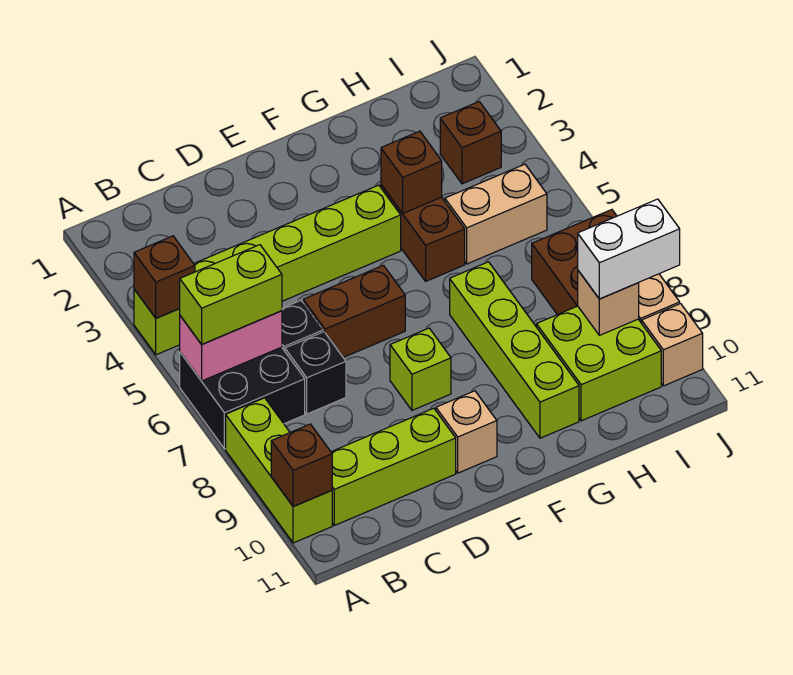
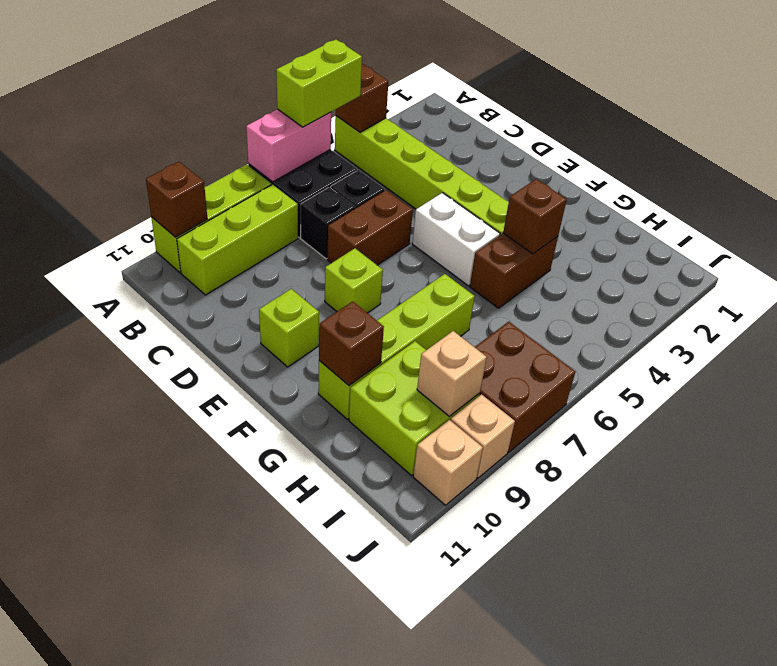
pink brick A6:B6 level 2 -> pink brick A6:A7 level 2
lime brick A6:B6 level 3 -> lime brick A5:A6 level 3
lime brick B10:D10 level 1 -> lime brick B8:B10 level 1
brown brick D6:E6 level 1 -> brown brick D6:D7 level 1
tan brick E10 level 1 -> lime brick E10 level 1
tan brick H5:I5 level 1 -> none
brown brick I3 level 1 -> brown brick G10 level 2
white brick I9:J9 level 3 -> white brick E5:F5 level 1

